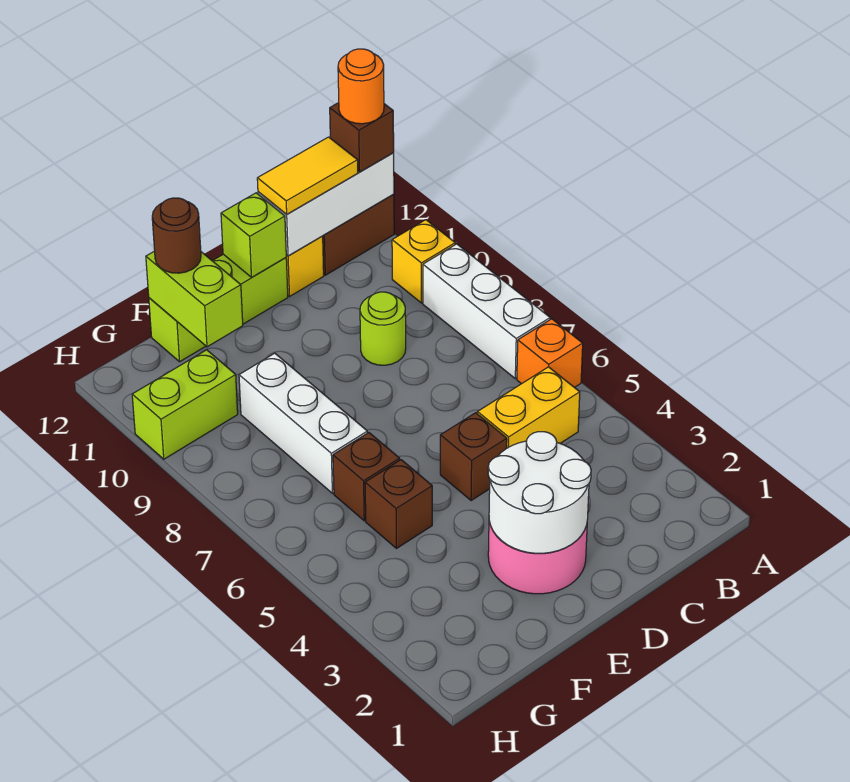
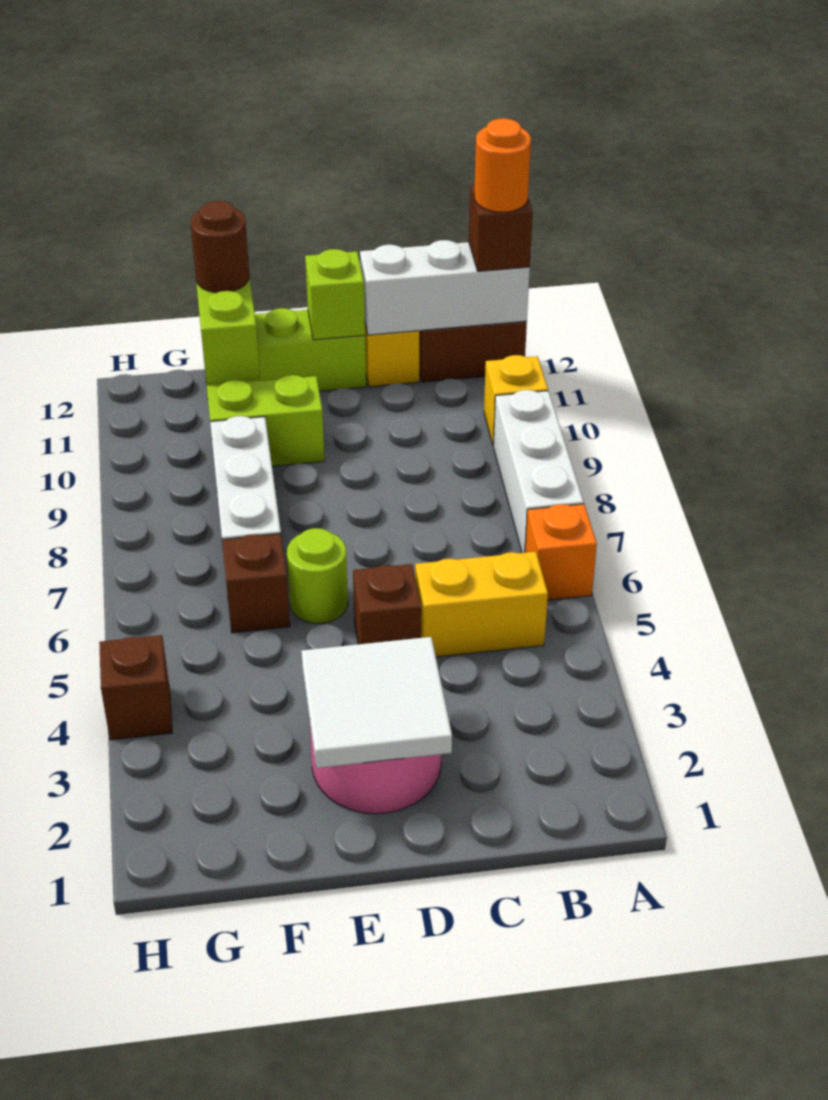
yellow tile B12:C12 level 3 -> none
lime round brick C9 level 1 -> lime round brick E6 level 1
white round brick D2:E3 level 2 -> white tile D2:E3 level 2
brown brick F5 level 1 -> brown brick H4 level 1
lime brick G10:H10 level 1 -> lime brick E10:F10 level 1

